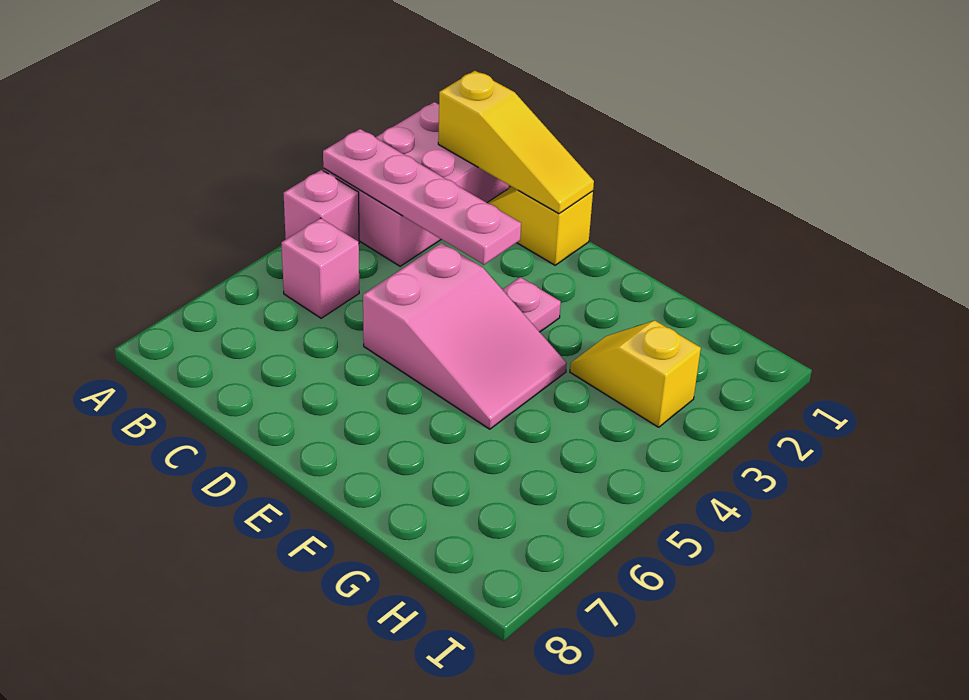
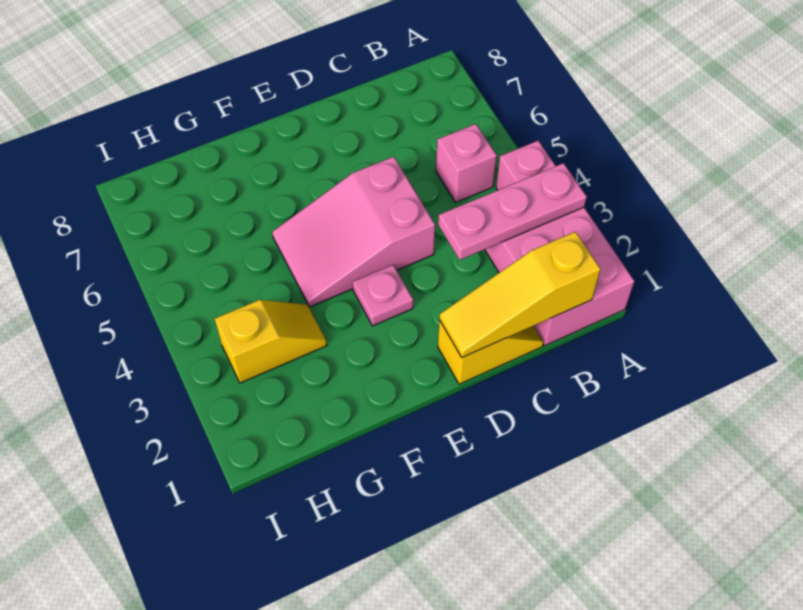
pink plate A3:D3 level 2 -> pink plate A3:C3 level 2

